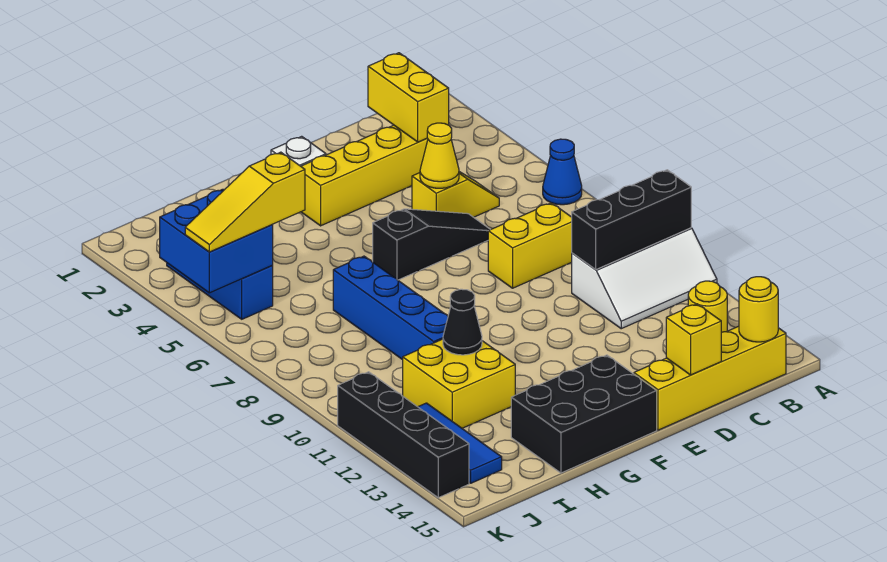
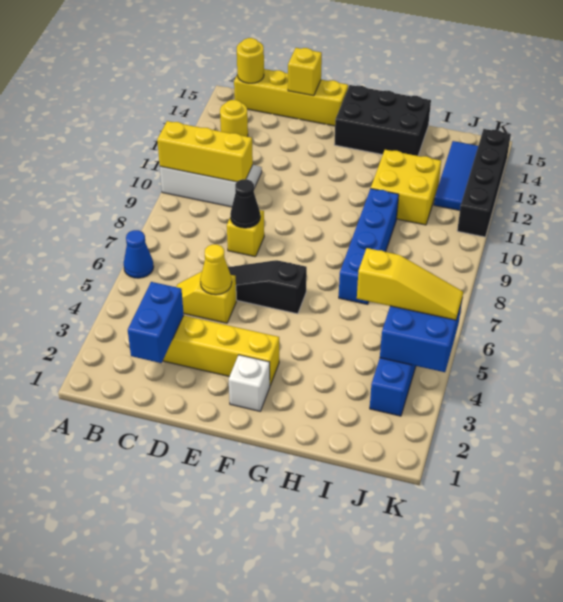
black brick A10:C10 level 2 -> yellow brick A10:C10 level 2
yellow brick C2:C3 level 2 -> blue brick C2:C3 level 2
yellow brick C8:D8 level 1 -> yellow brick D8 level 1
black cone H11 level 2 -> black cone D8 level 2

